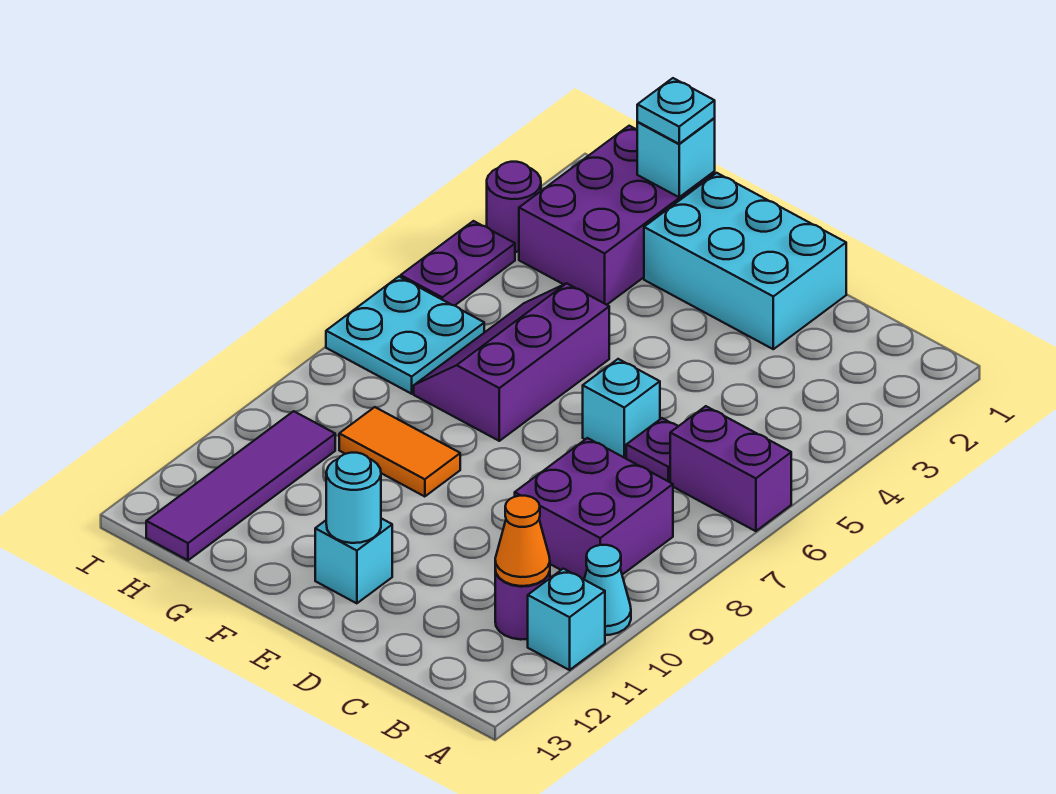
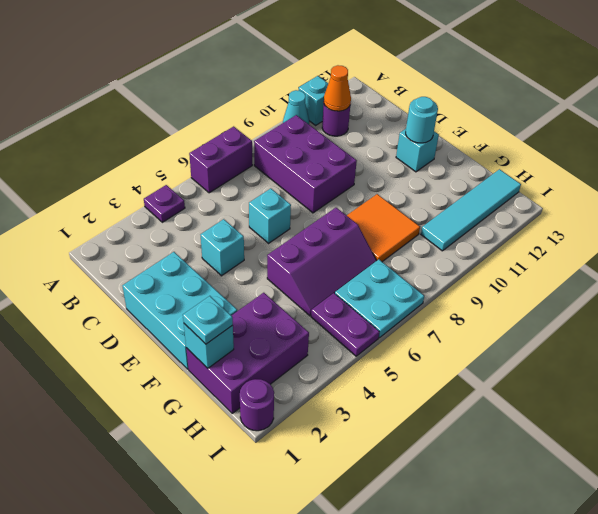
purple brick A6:B6 level 1 -> purple brick A6:A7 level 1
purple brick B8:C9 level 1 -> purple brick B8:D9 level 1
purple plate C6 level 1 -> purple plate A4 level 1
none -> cyan brick D4 level 1
orange tile F9:G9 level 1 -> orange tile F8:G9 level 1
purple tile H10:H13 level 1 -> cyan tile H10:H13 level 1
purple round brick I3 level 1 -> purple round brick I1 level 1
purple plate I4:I5 level 1 -> purple plate H5:I5 level 1

